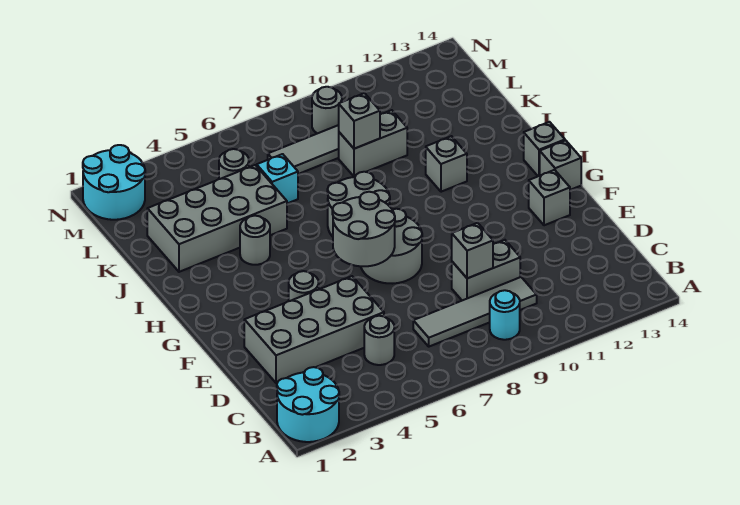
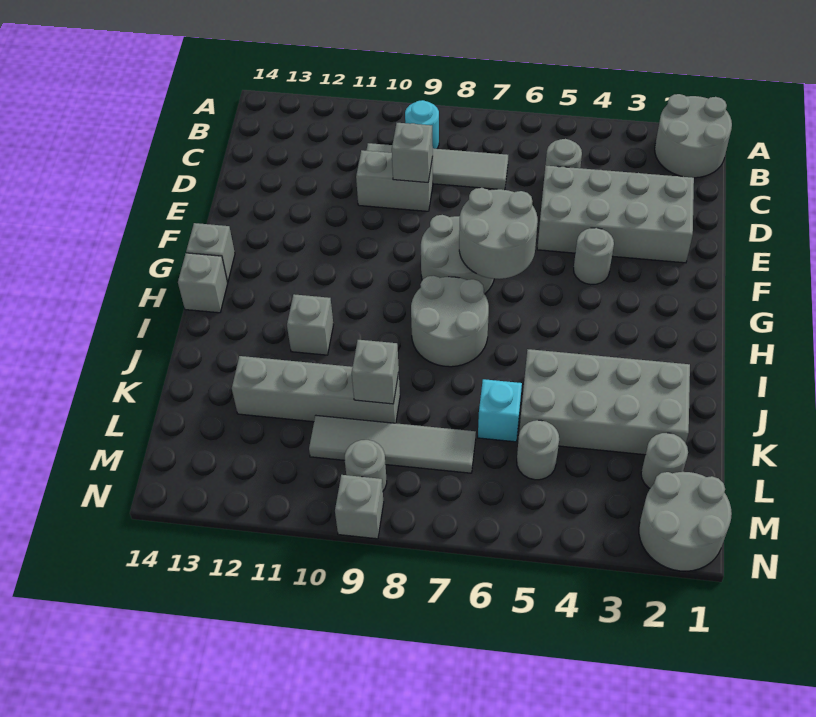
cyan round brick A1:B2 level 1 -> grey round brick A1:B2 level 1
grey brick F13 level 1 -> grey brick N9 level 1
grey round brick I4 level 1 -> grey round brick L2 level 1
grey brick K9:K10 level 1 -> grey brick K9:K12 level 1
cyan round brick M1:N2 level 1 -> grey round brick M1:N2 level 1

